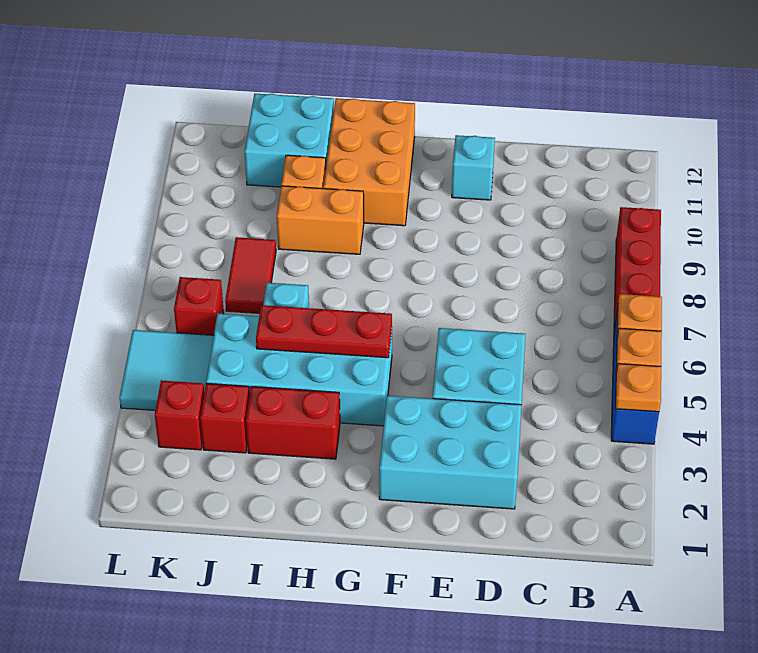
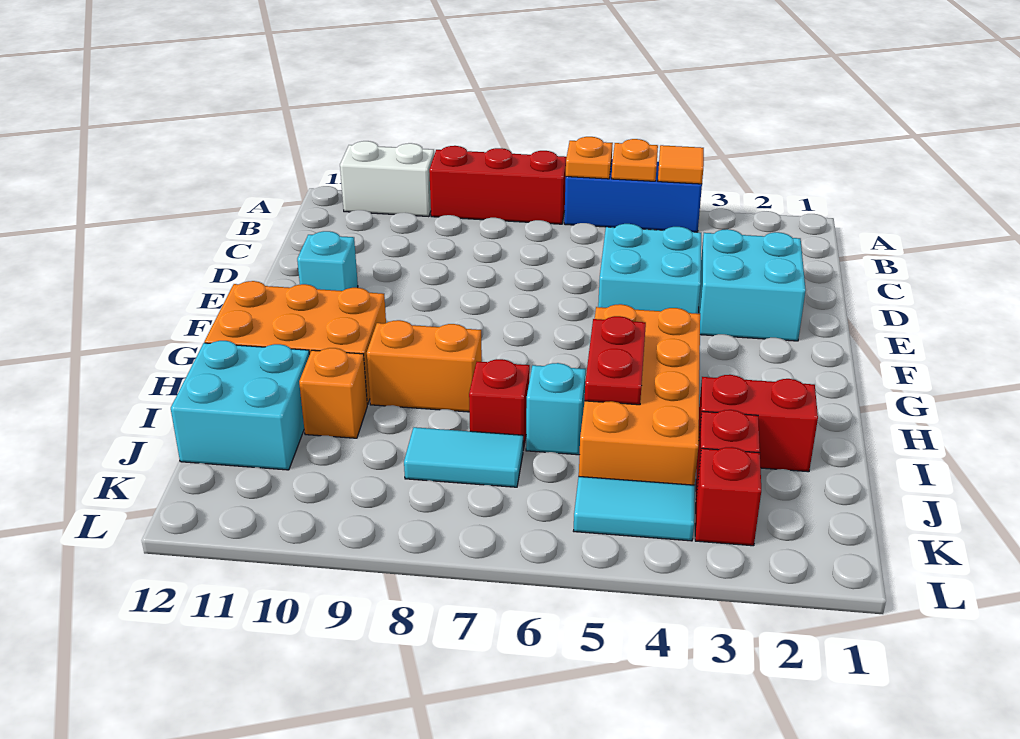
orange plate A4 level 2 -> orange tile A4 level 2
none -> white brick A10:A11 level 1
cyan brick D2:F3 level 1 -> cyan brick D2:E3 level 1
cyan brick G4:J5 level 1 -> orange brick G4:J5 level 1
red plate G5:I5 level 2 -> red plate H5:I5 level 2
red brick H3:I3 level 1 -> red brick I2:I3 level 1
orange brick H9:I9 level 1 -> orange brick H8:H9 level 1
red tile J7:J8 level 1 -> cyan tile J7:J8 level 1
cyan tile K4:L5 level 1 -> cyan tile K4:K5 level 1
red brick K6 level 1 -> red brick I7 level 1

